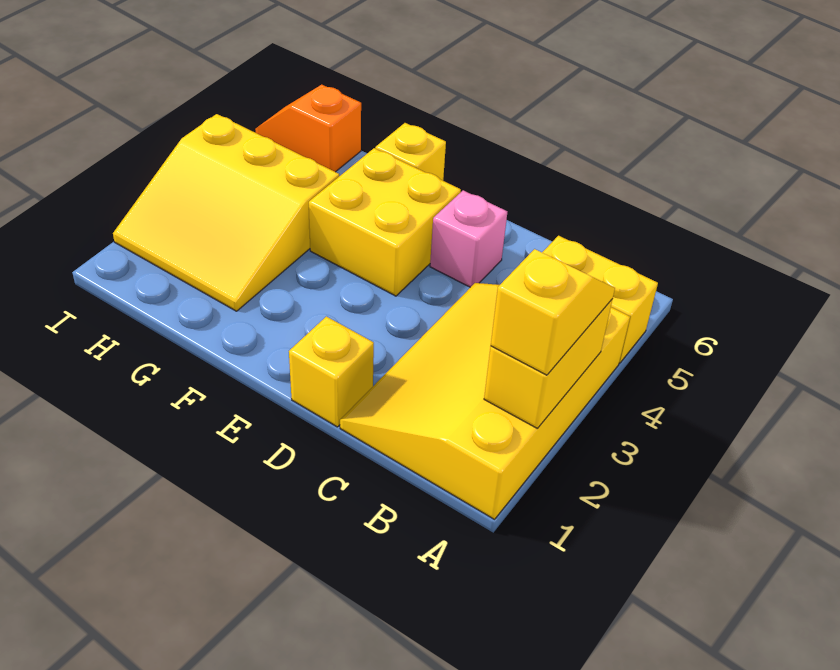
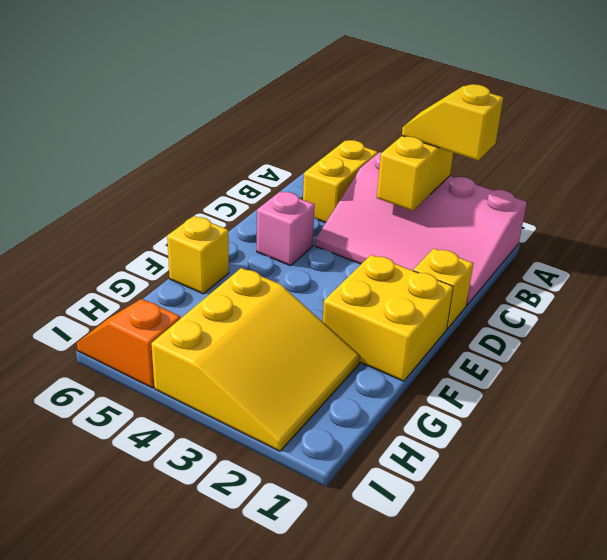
yellow slope A1:C4 level 1 top A -> pink slope A1:C4 level 1 top A
yellow brick A2:A3 level 2 -> yellow brick A3:B3 level 2
yellow brick E4:F5 level 1 -> yellow brick E1:F2 level 1
orange slope H6:I6 level 1 top H -> orange slope I5:I6 level 1 top 5

